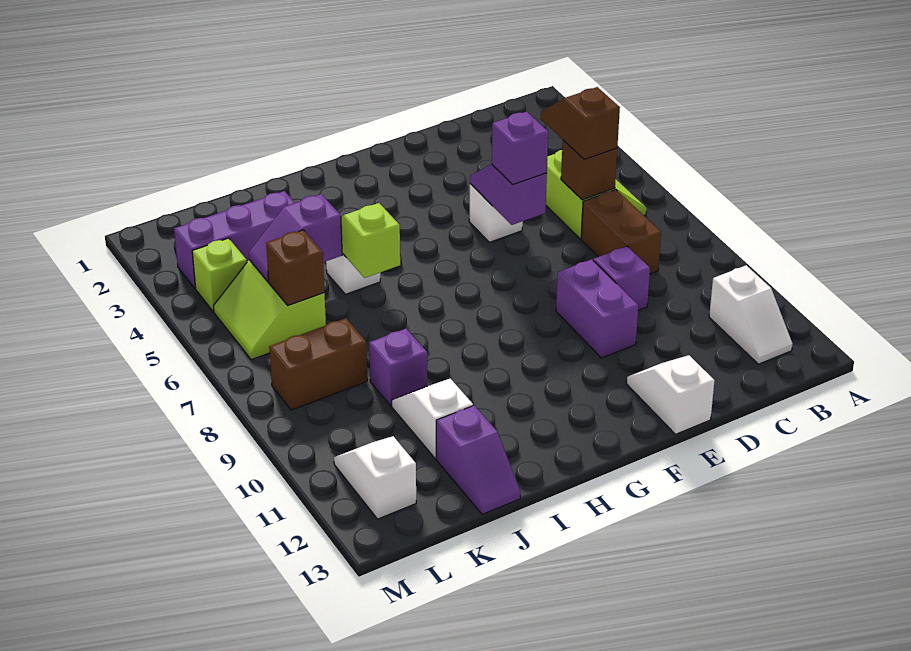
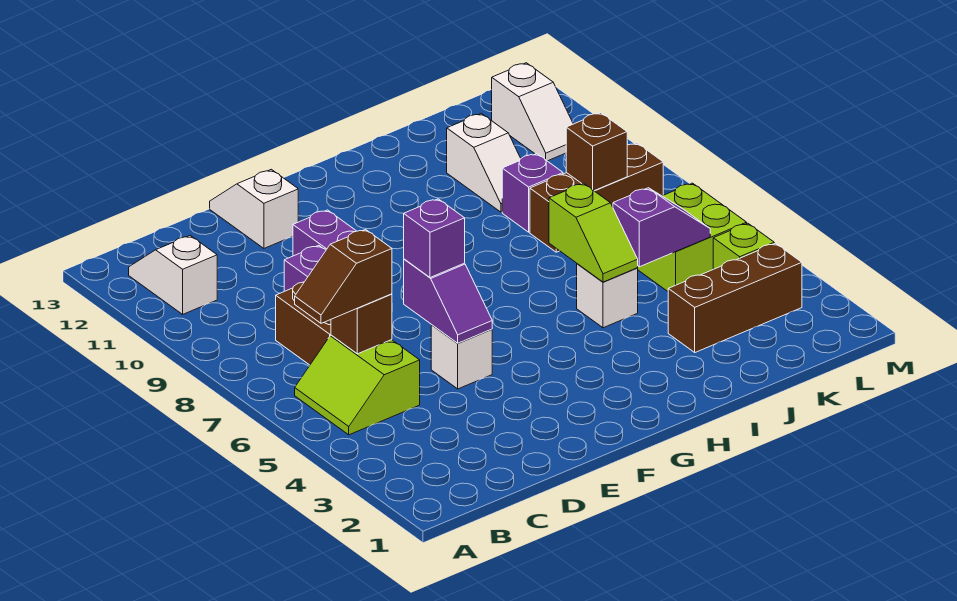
brown slope C5:C6 level 3 top 6 -> brown slope B6:C6 level 3 top C
white slope E12:E13 level 1 top 13 -> white slope E12:E13 level 1 top 12
purple brick J3:L3 level 1 -> brown brick J3:L3 level 1
purple slope J12:J13 level 1 top 12 -> none
lime slope K5:L6 level 1 top K -> lime brick K5:L6 level 1
brown brick K6 level 2 -> brown brick K8 level 2
brown brick K8:L8 level 1 -> brown brick J8:L8 level 1

